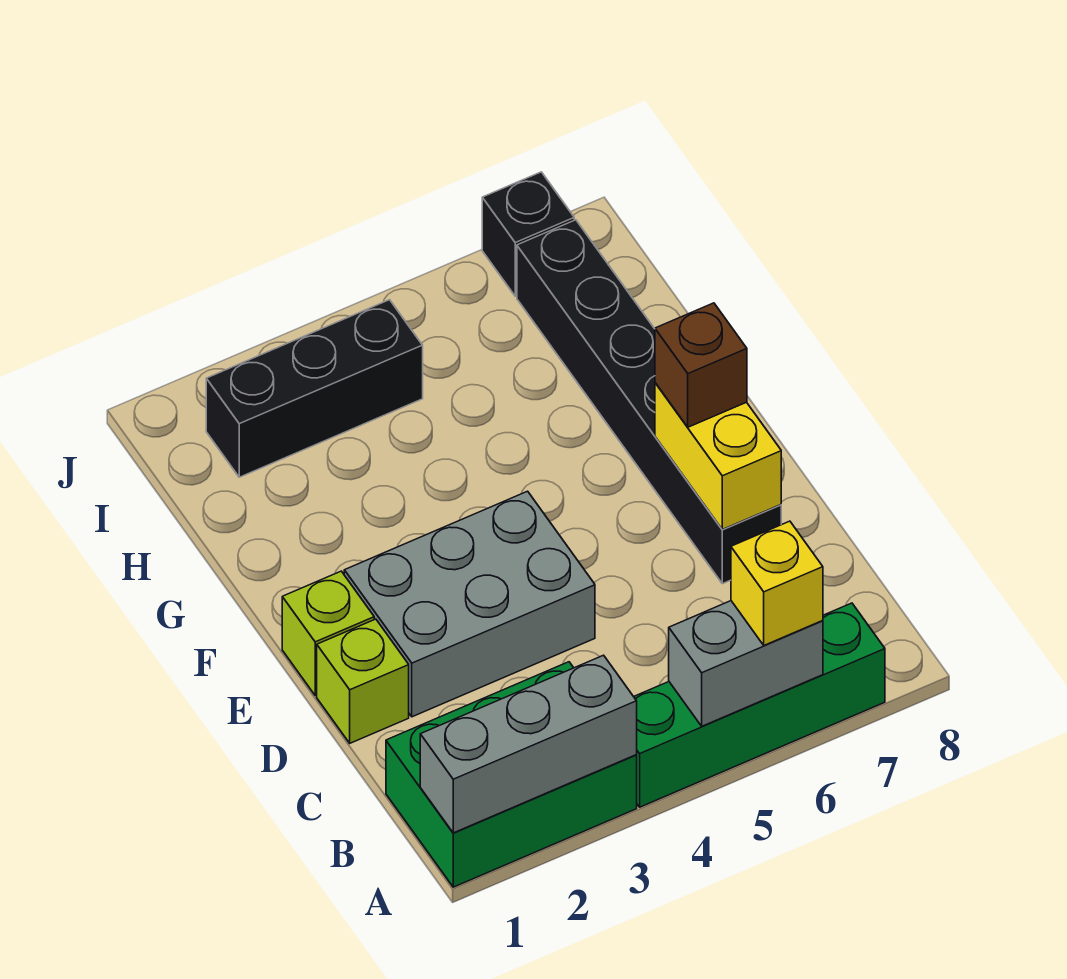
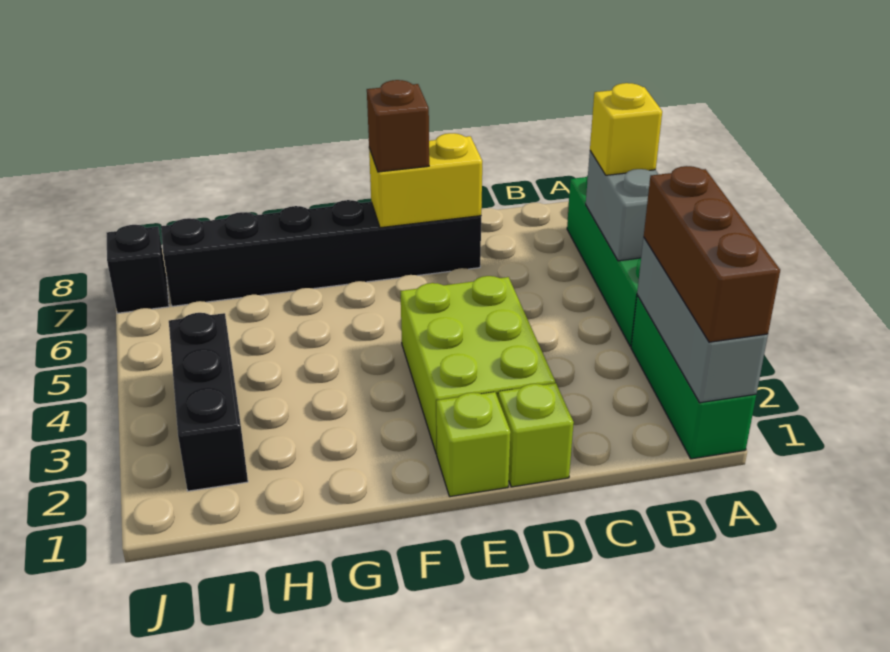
green brick A1:B3 level 1 -> green brick A1:A3 level 1
none -> brown brick A1:A3 level 3
grey brick D2:E4 level 1 -> lime brick D2:E4 level 1

